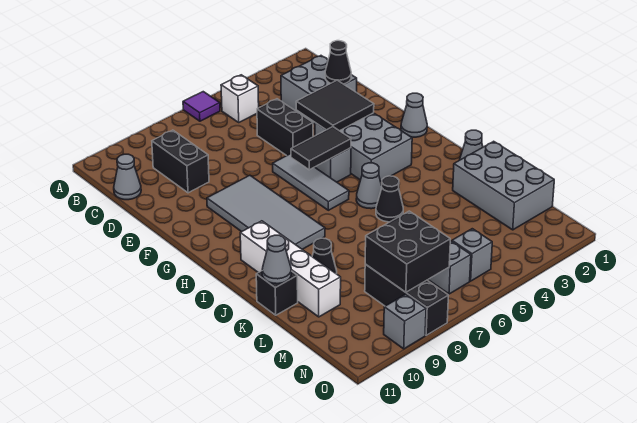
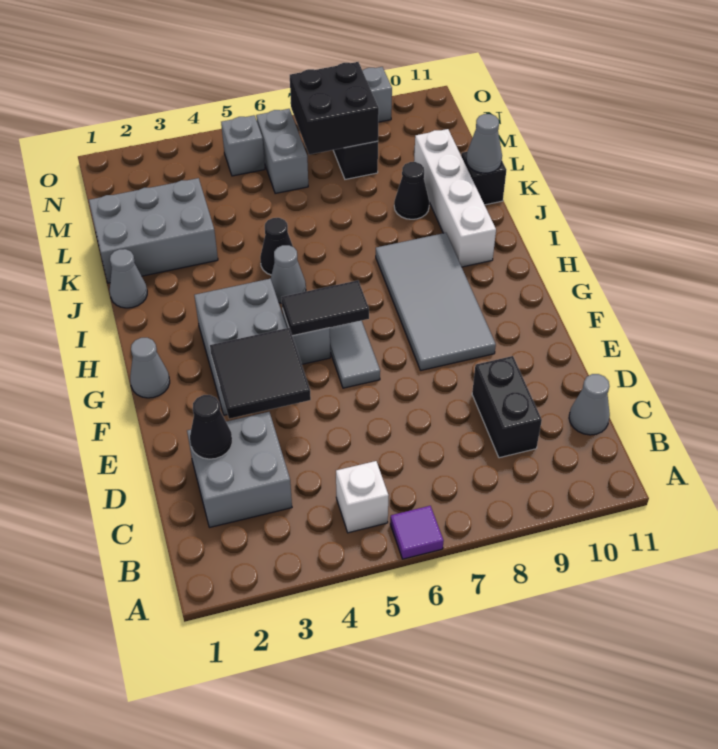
black brick D5:E5 level 1 -> none
grey brick K1:M2 level 1 -> grey brick K1:L3 level 1

